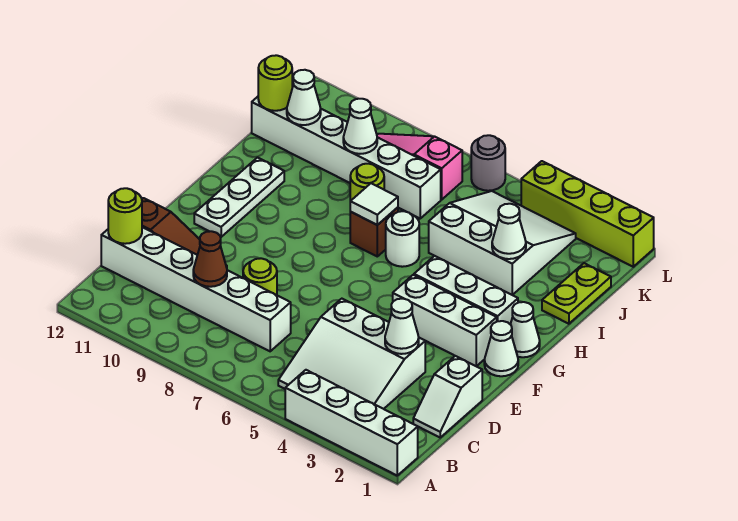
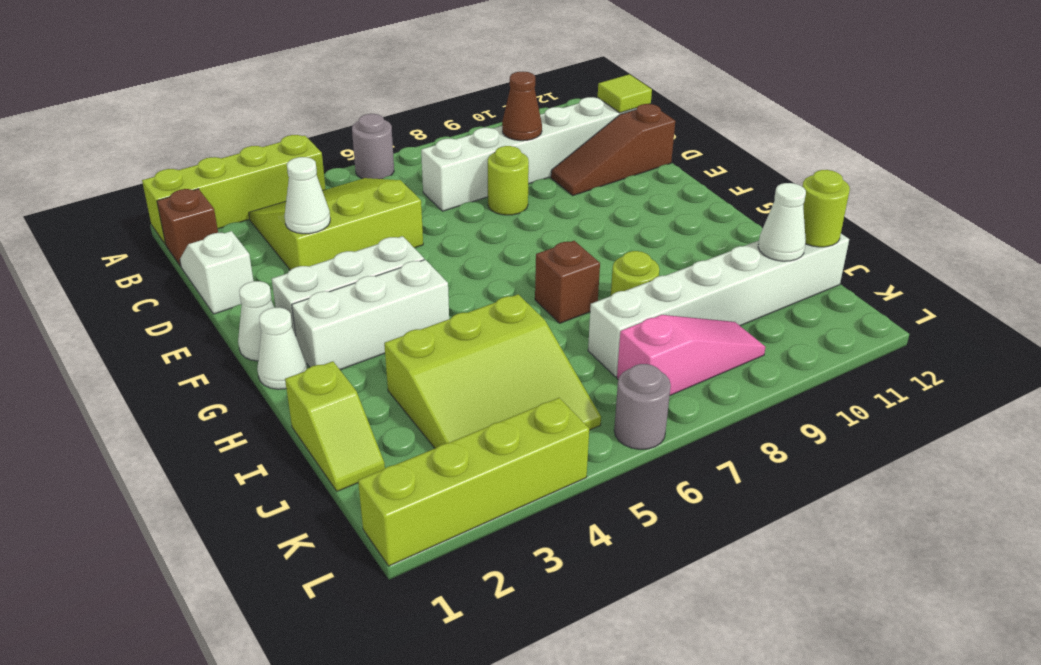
white brick A1:A4 level 1 -> lime brick A1:A4 level 1
none -> grey round brick A6 level 1
none -> brown brick B1 level 1
white slope B3:D5 level 1 top D -> lime slope B3:D5 level 1 top D
lime round brick C12 level 2 -> lime tile C12 level 2
white plate F11:H11 level 1 -> none
white round brick H6 level 1 -> none
white tile H7 level 2 -> none
lime plate I1:J1 level 1 -> lime slope I1:J1 level 1 top I
white slope I3:K5 level 1 top I -> lime slope I3:K5 level 1 top I
white cone I3 level 2 -> none
white cone J9 level 2 -> none

